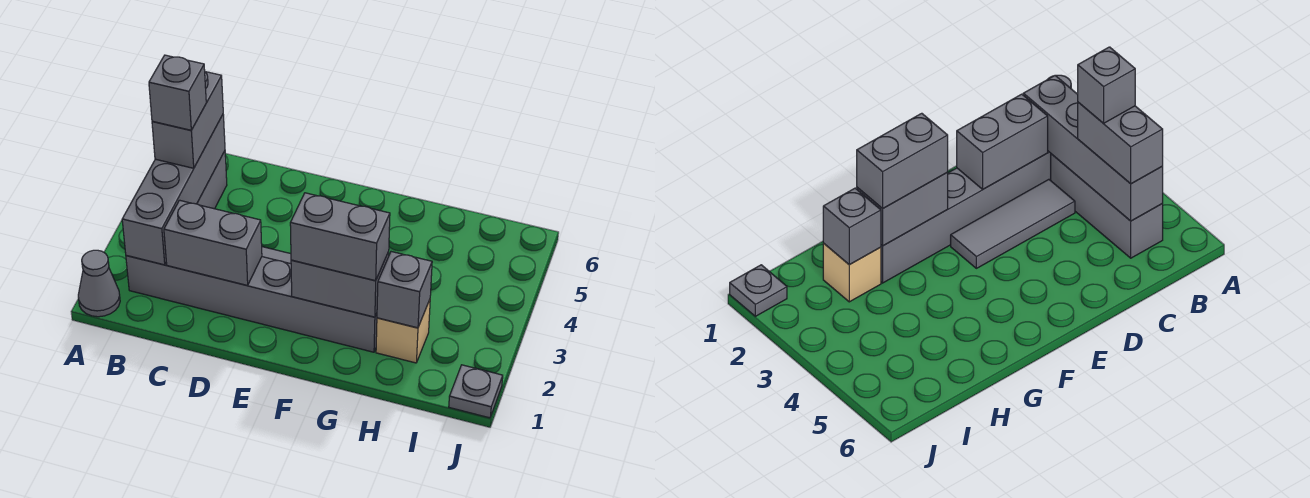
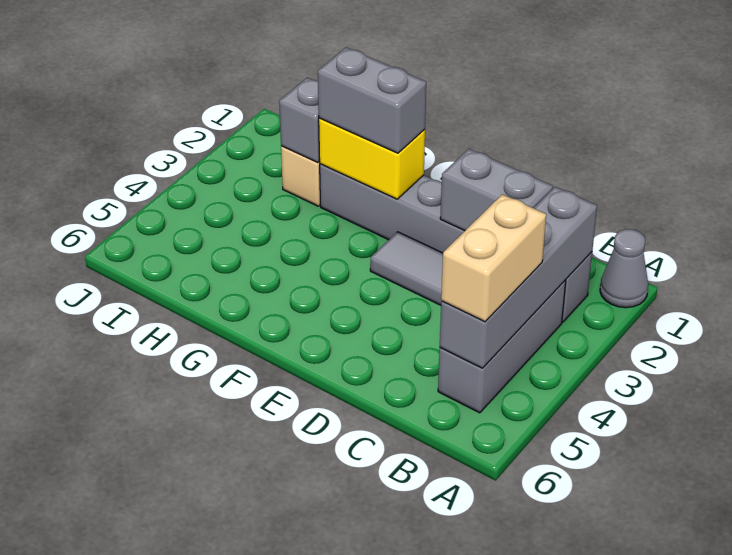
grey brick B4:B5 level 3 -> tan brick B4:B5 level 3
grey brick B4 level 4 -> none
grey brick F2:G2 level 2 -> yellow brick F2:G2 level 2
grey plate J1 level 1 -> none

